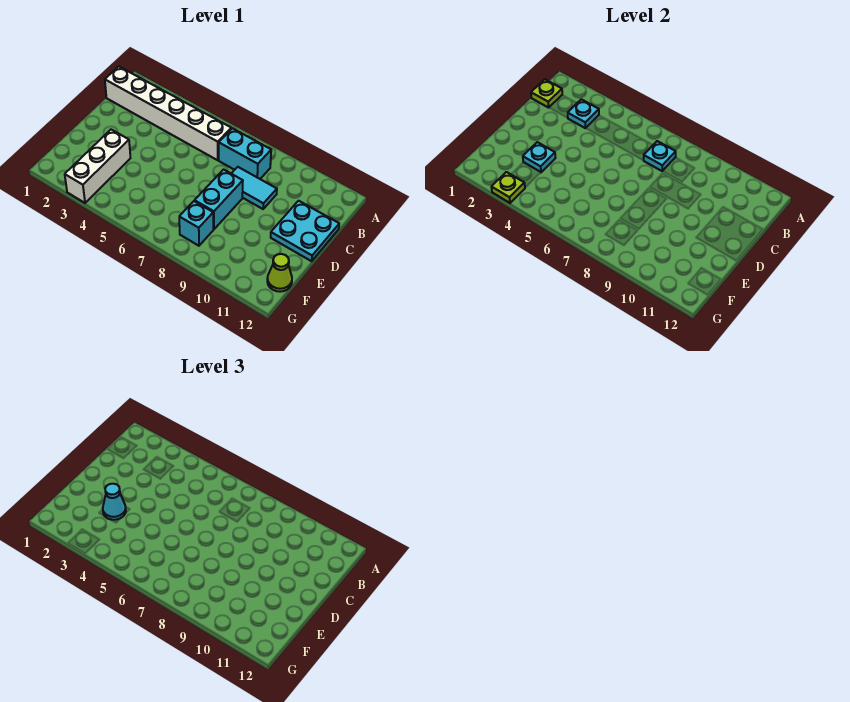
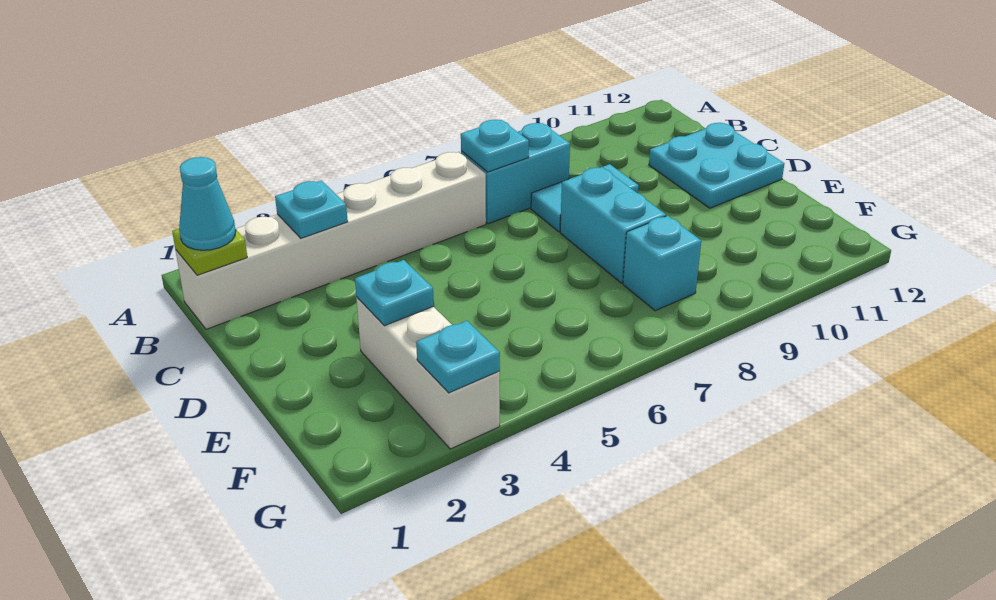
cyan cone E3 level 3 -> cyan cone B1 level 3
lime cone F12 level 1 -> none
lime plate G3 level 2 -> cyan plate G3 level 2

